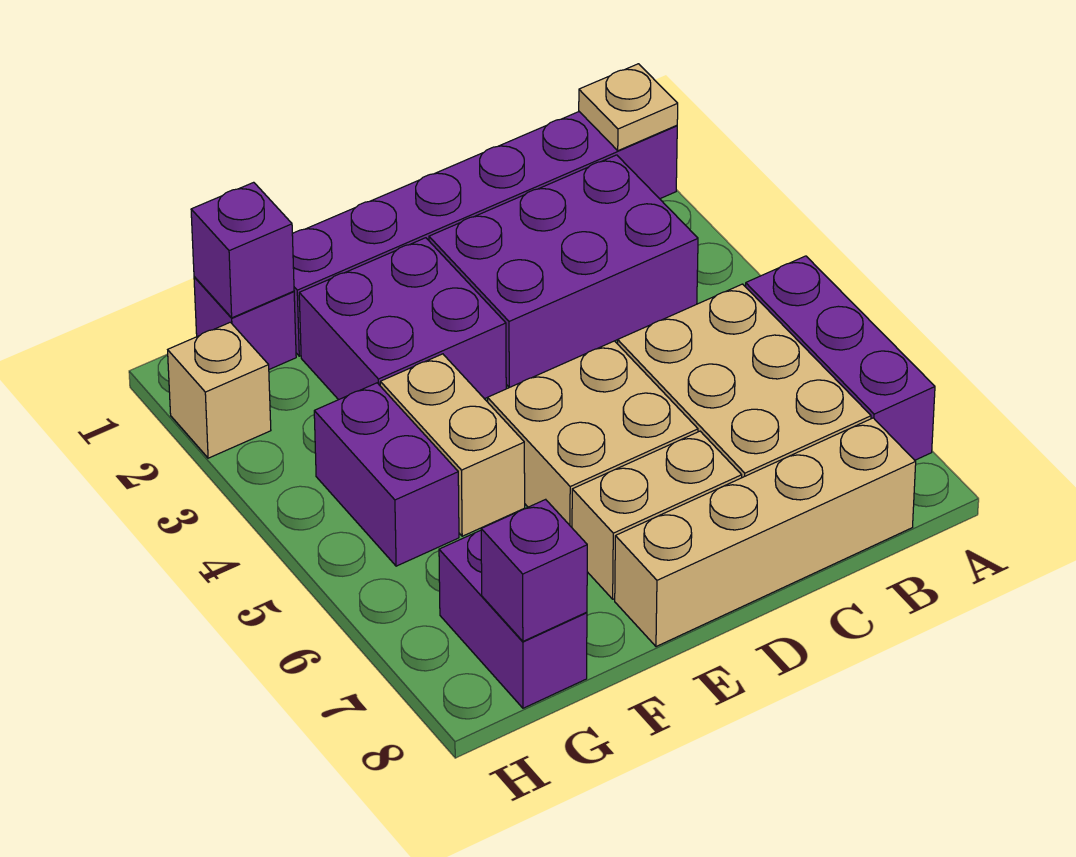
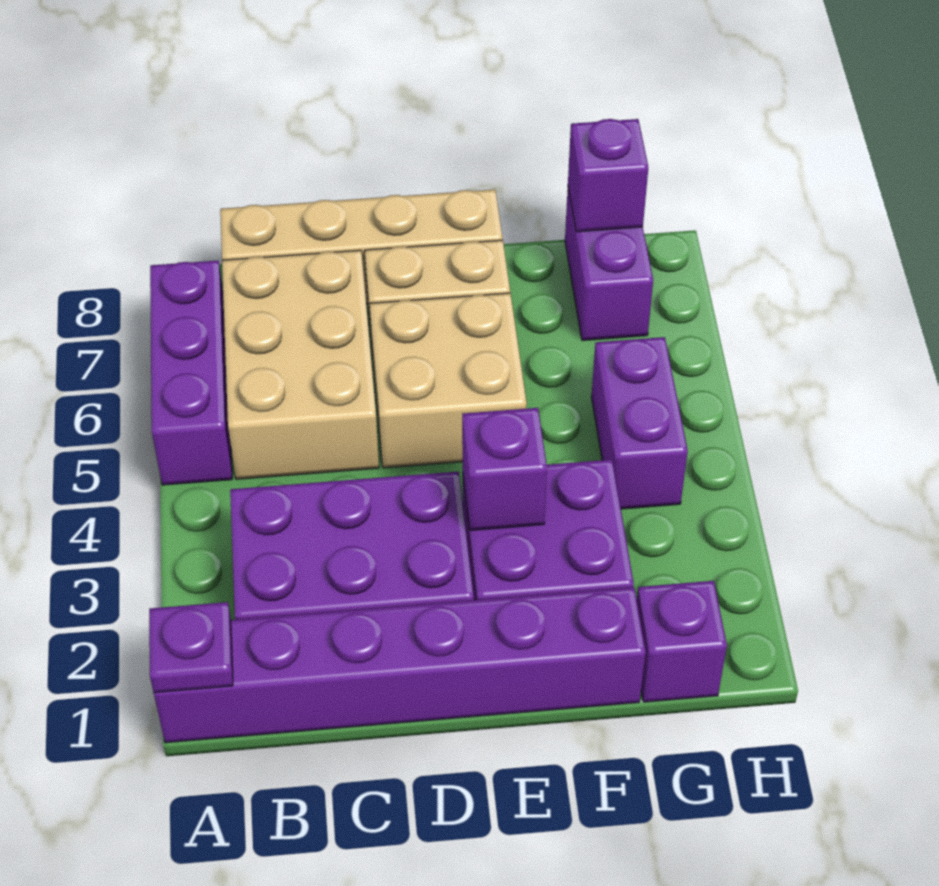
tan plate A1 level 2 -> purple plate A1 level 2
tan brick F4:F5 level 1 -> none
purple brick G1 level 2 -> purple brick E3 level 2
tan brick H2 level 1 -> none

